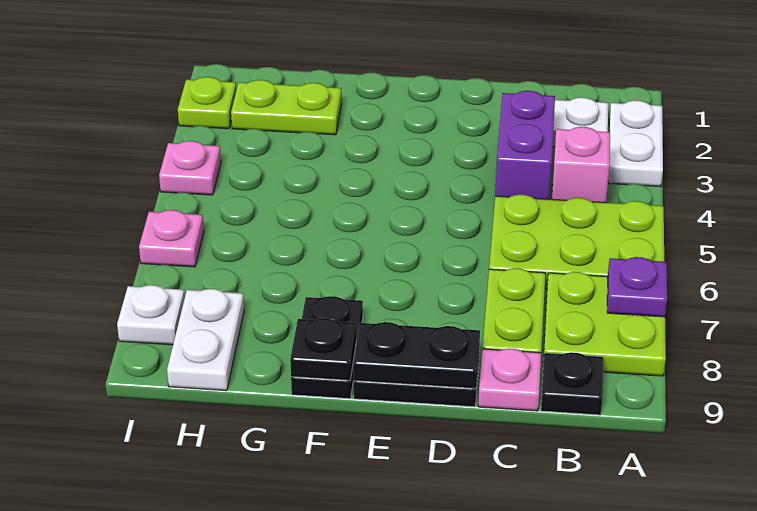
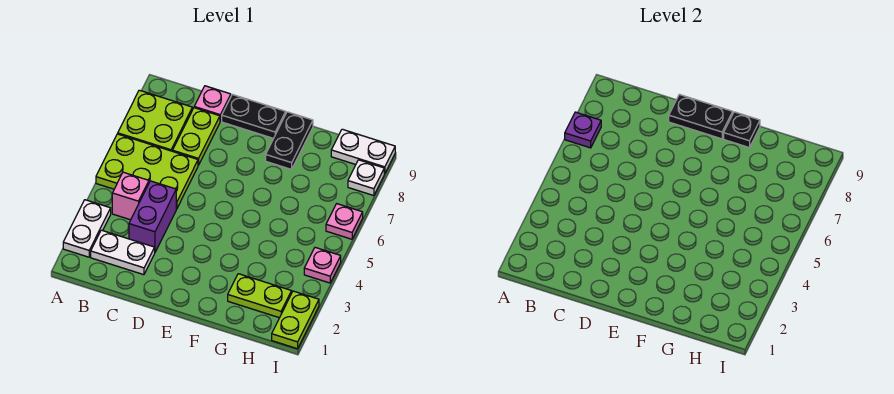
black plate B9 level 1 -> none
white plate H8:H9 level 1 -> white plate H9:I9 level 1
lime plate I2 level 1 -> lime plate I1:I2 level 1

